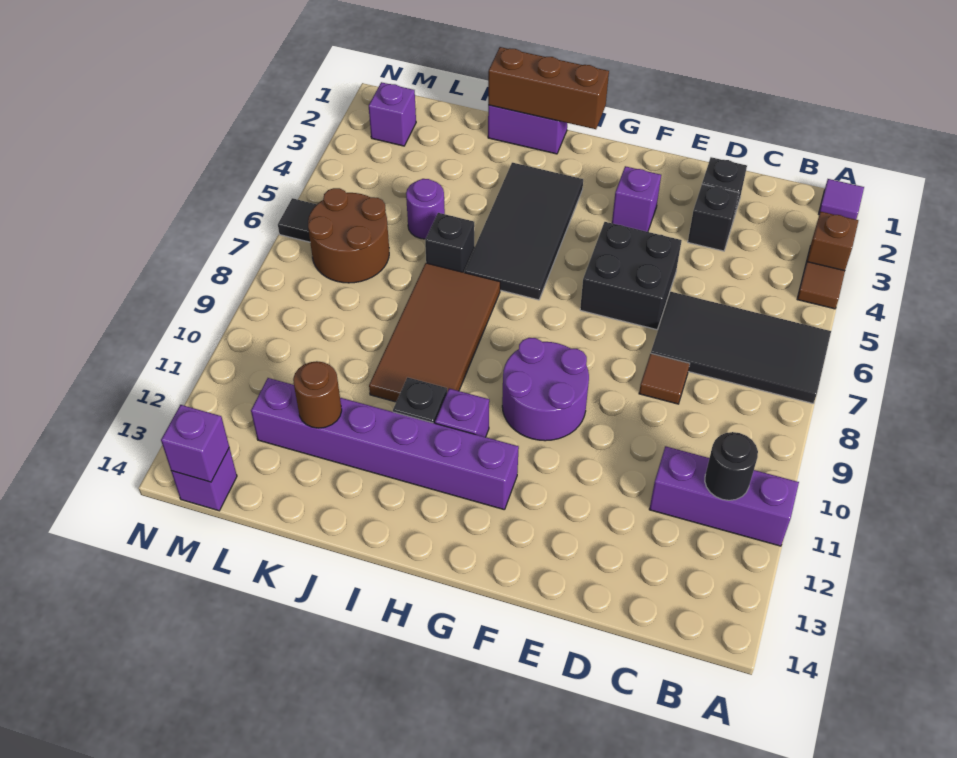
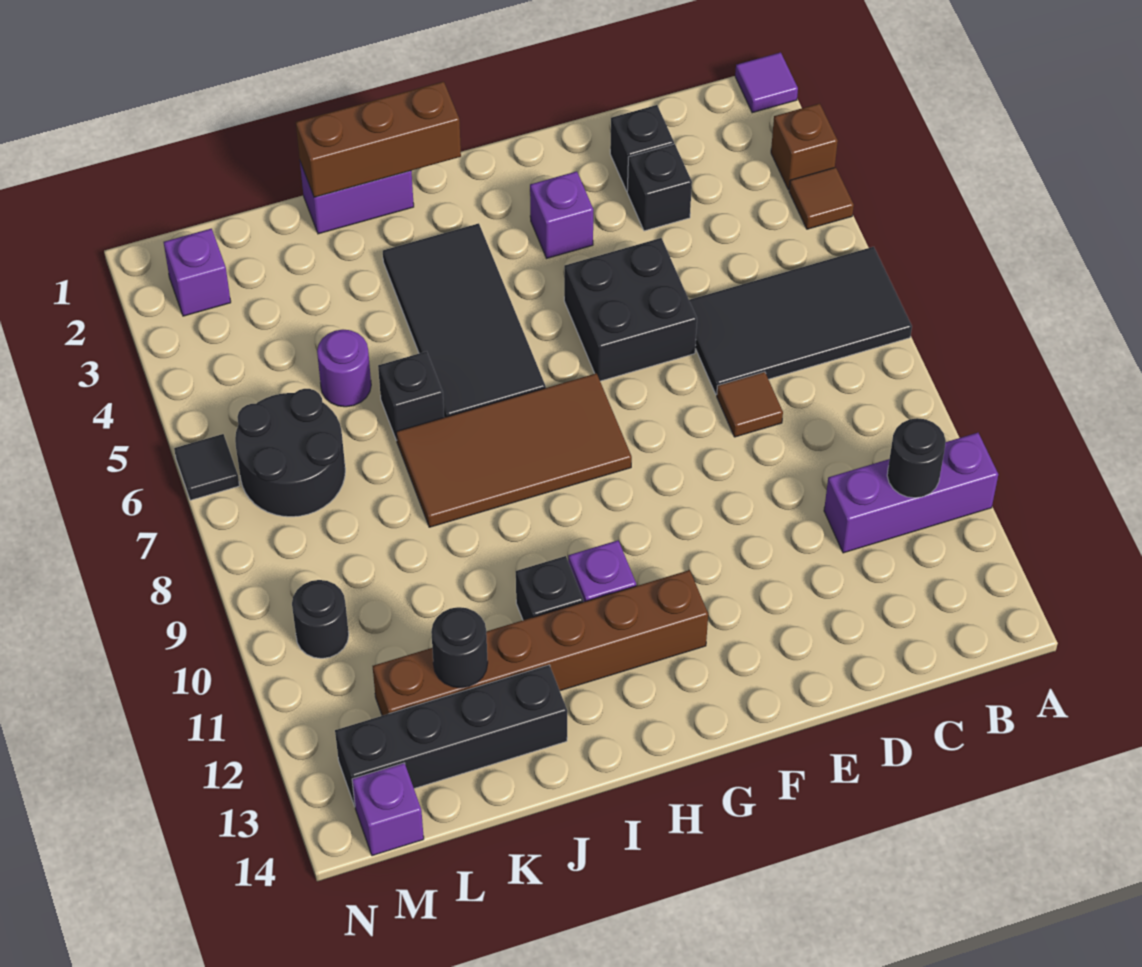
purple round brick F9:G10 level 1 -> none
purple brick G12:L12 level 1 -> brown brick G12:L12 level 1
brown tile I7:J10 level 1 -> brown tile G7:J8 level 1
none -> black brick J13:M13 level 1
brown round brick K12 level 2 -> black round brick K12 level 2
brown round brick L6:M7 level 1 -> black round brick L6:M7 level 1
none -> black round brick M10 level 1
purple brick M14 level 2 -> none

